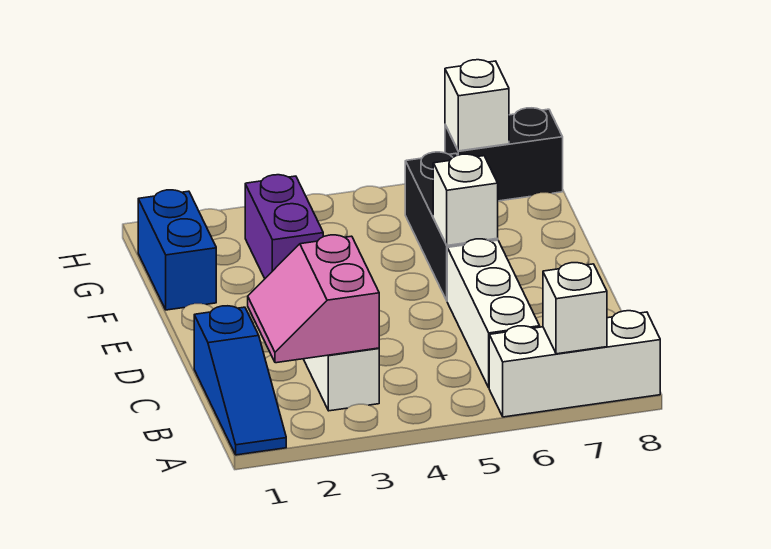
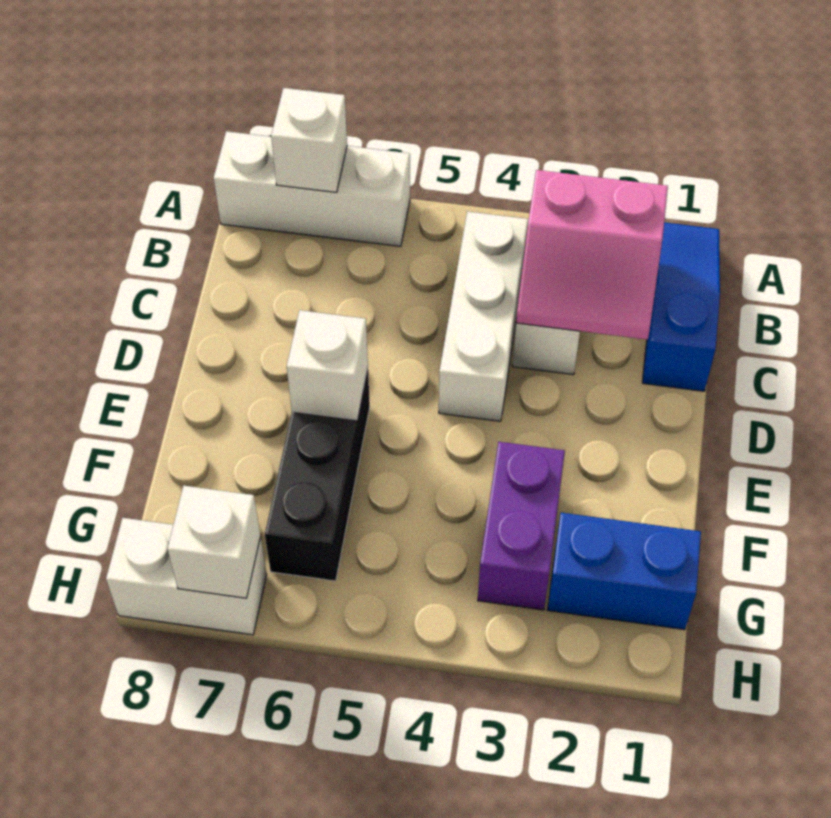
pink slope B2:C3 level 2 top 3 -> pink slope B2:C3 level 2 top B
white brick B6:D6 level 1 -> white brick B4:D4 level 1
blue brick F1:G1 level 1 -> blue brick G1:G2 level 1
black brick H7:H8 level 1 -> white brick H7:H8 level 1

